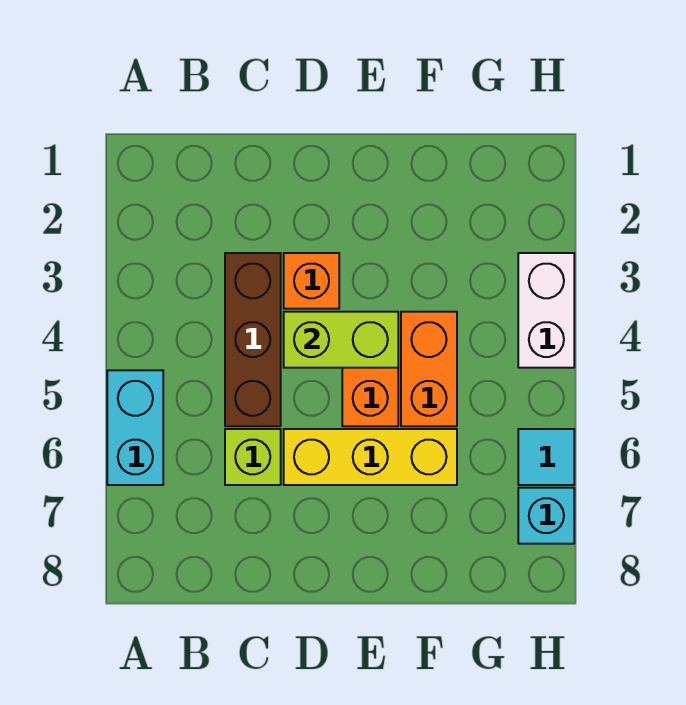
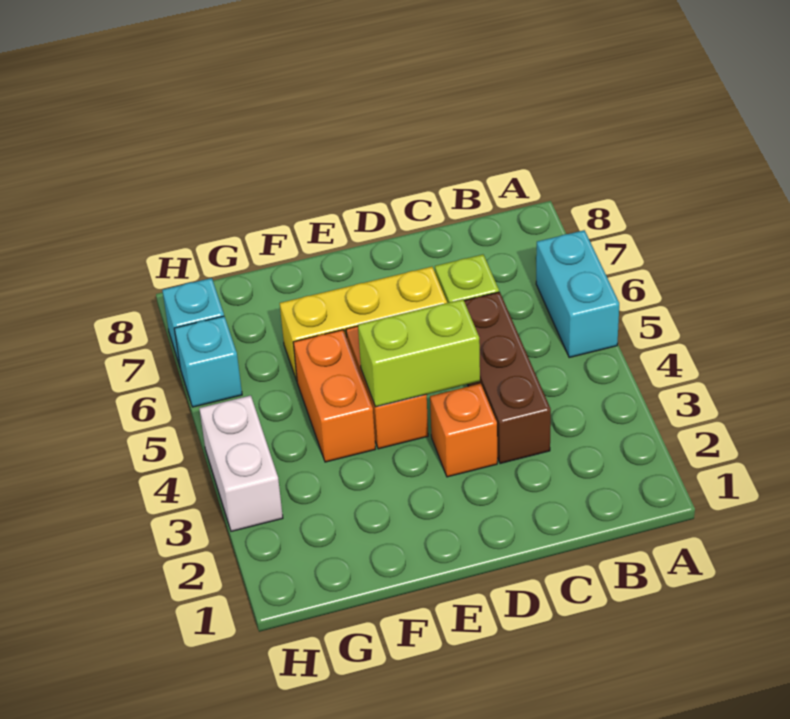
cyan tile H6 level 1 -> cyan brick H6 level 1

